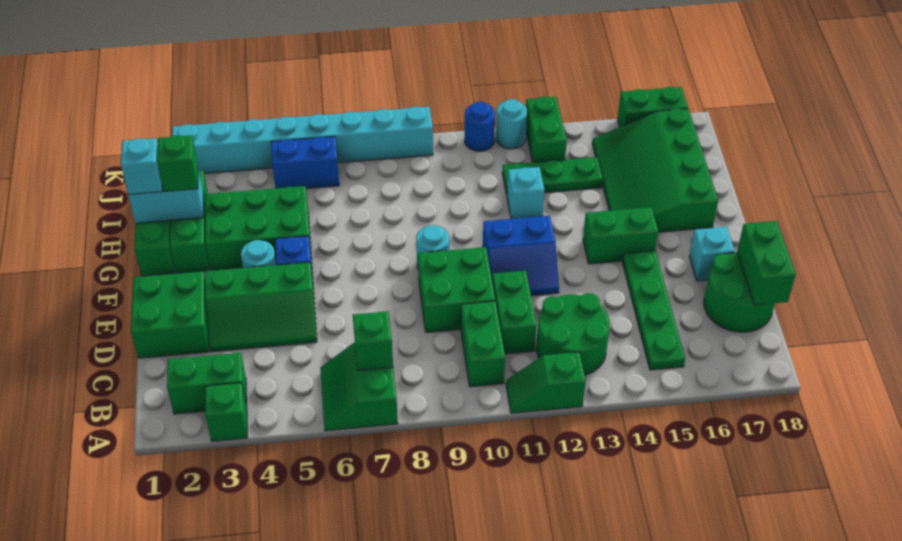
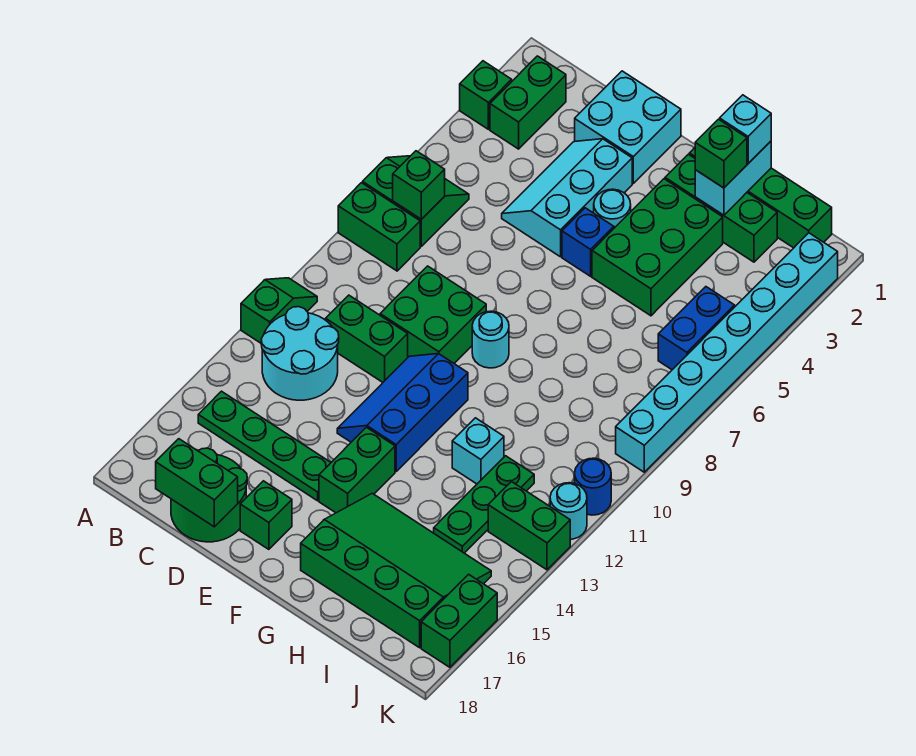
green brick B10:C10 level 1 -> green brick A8:B8 level 1
green round brick B12:C13 level 1 -> cyan round brick B12:C13 level 1
green brick D1:E2 level 1 -> cyan brick D1:E2 level 1
green slope D3:E5 level 1 top E -> cyan slope D3:E5 level 1 top E
blue slope E11:F12 level 1 top F -> blue slope E11:F13 level 1 top F
cyan brick E17 level 1 -> green brick E17 level 1

